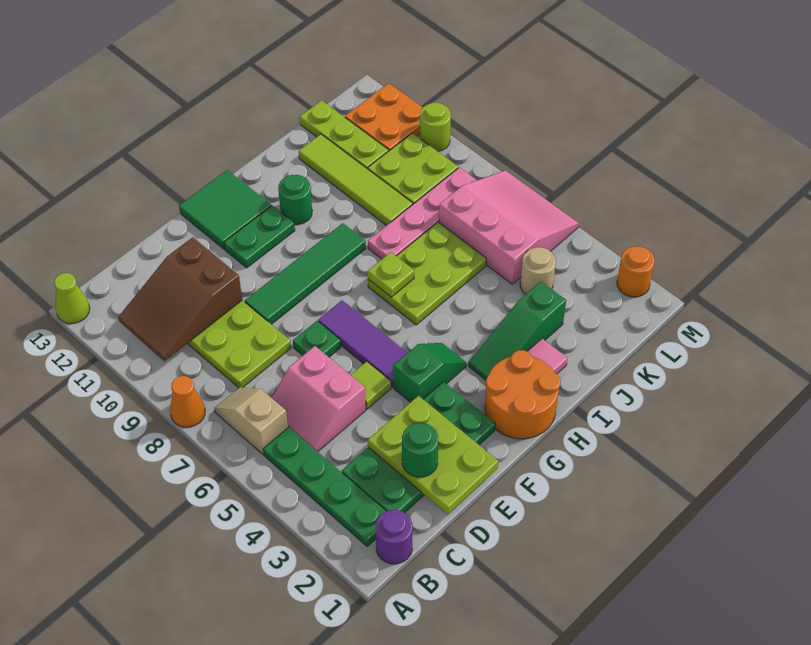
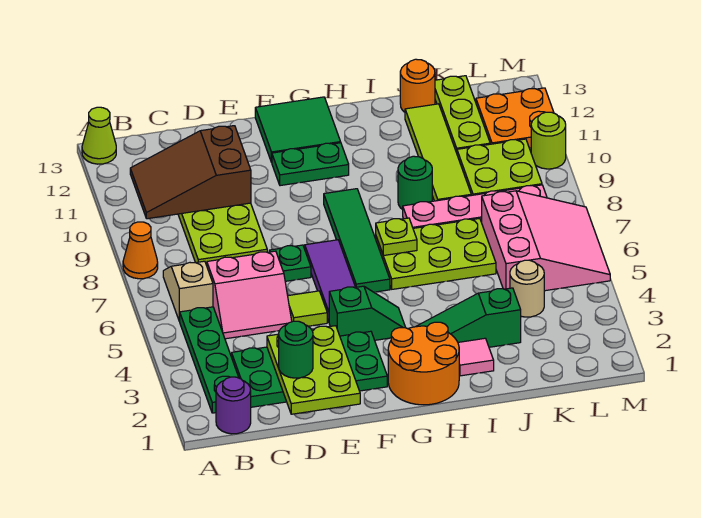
pink slope C5:D6 level 1 top D -> pink slope C5:D6 level 1 top 6
green tile E9:H9 level 1 -> green tile G6:G9 level 1
green round brick H11 level 1 -> green round brick I9 level 1
orange round brick M2 level 1 -> orange round brick J13 level 1

